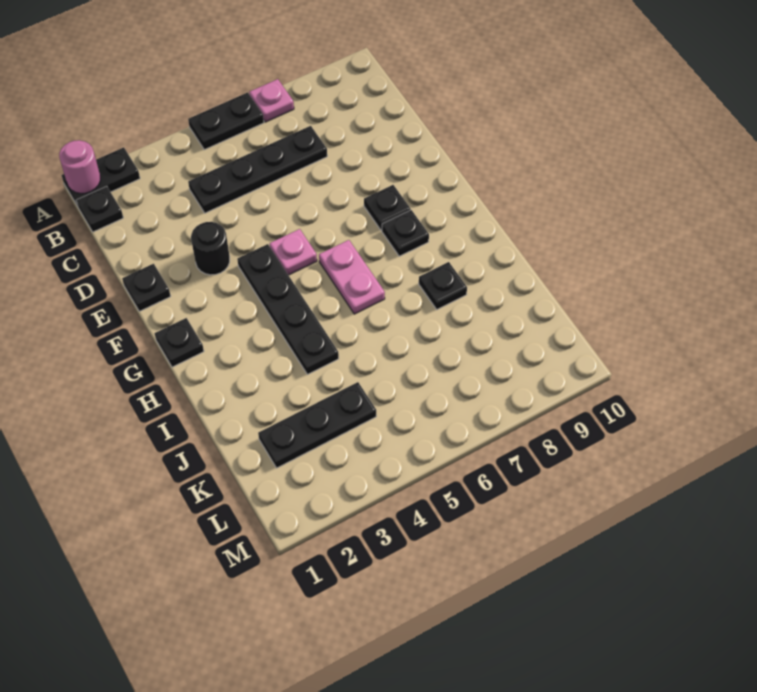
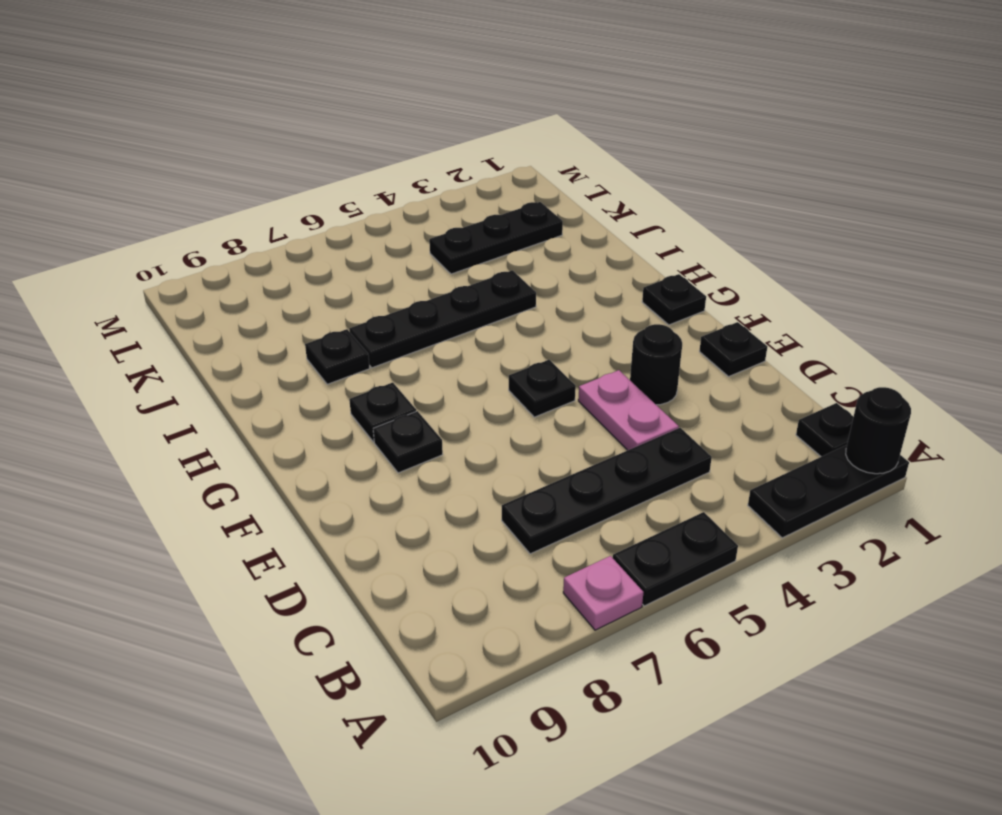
black plate A1:A2 level 1 -> black plate A1:A3 level 1
pink round brick A1 level 2 -> black round brick A1 level 2
black plate F4:I4 level 1 -> black plate I4:I7 level 1
pink plate F5 level 1 -> black plate F5 level 1
pink plate G6:H6 level 1 -> pink plate D4:E4 level 1

